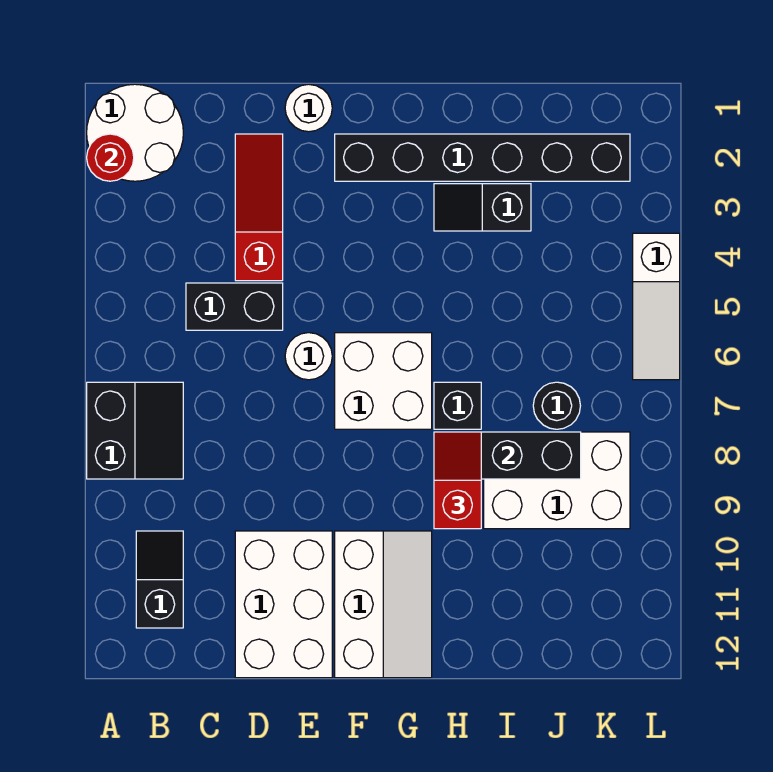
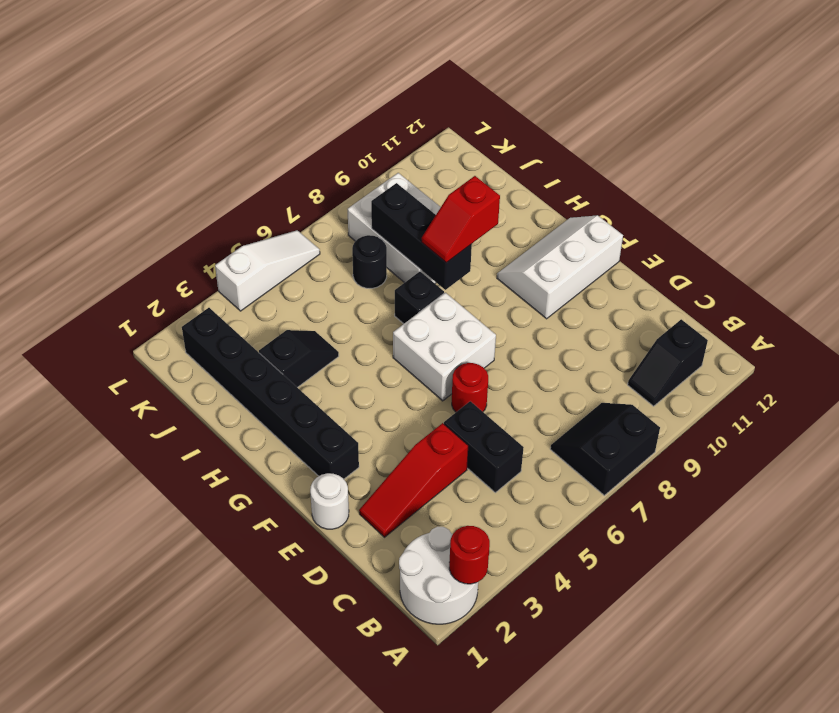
white brick D10:E12 level 1 -> none
white round brick E6 level 1 -> red round brick E6 level 1
black slope H3:I3 level 1 top I -> black slope I3:I4 level 1 top 3

